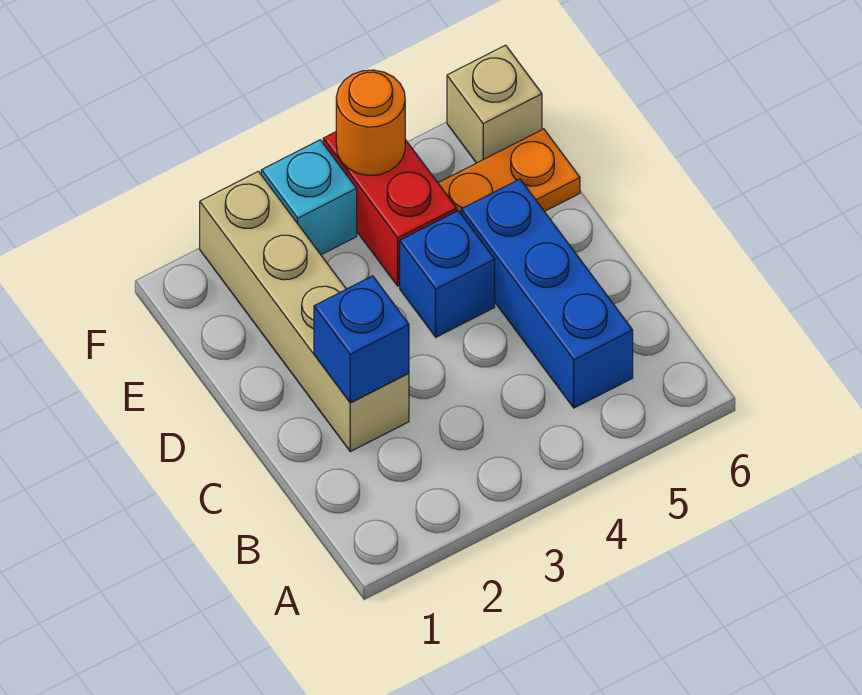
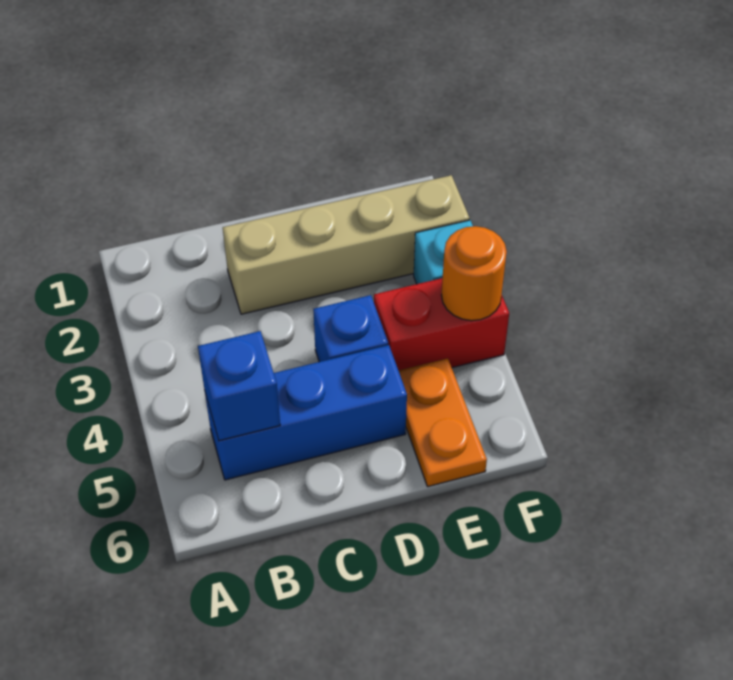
blue brick C2 level 2 -> blue brick B5 level 2
tan brick F6 level 1 -> none

